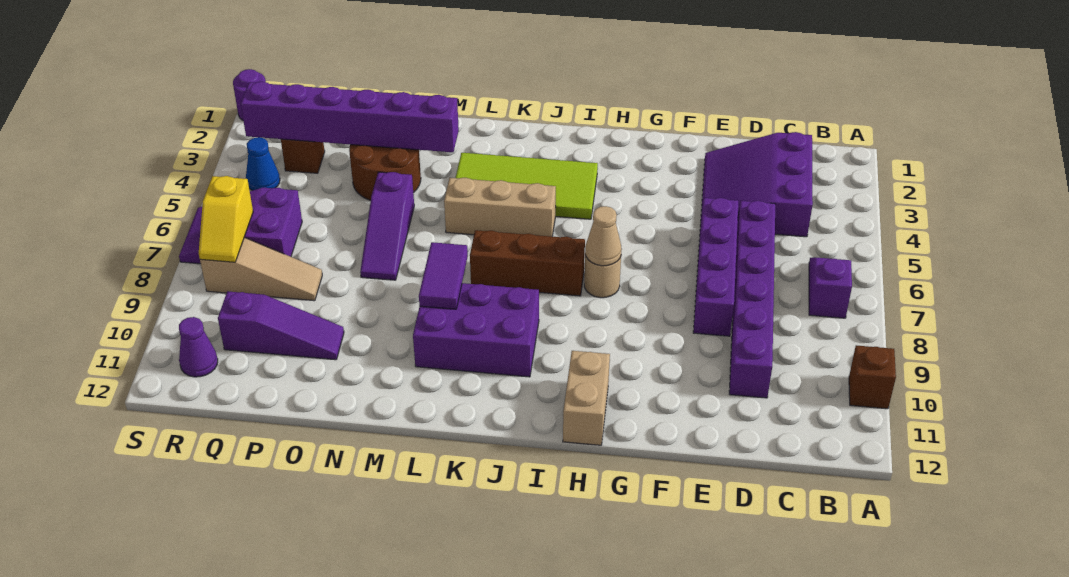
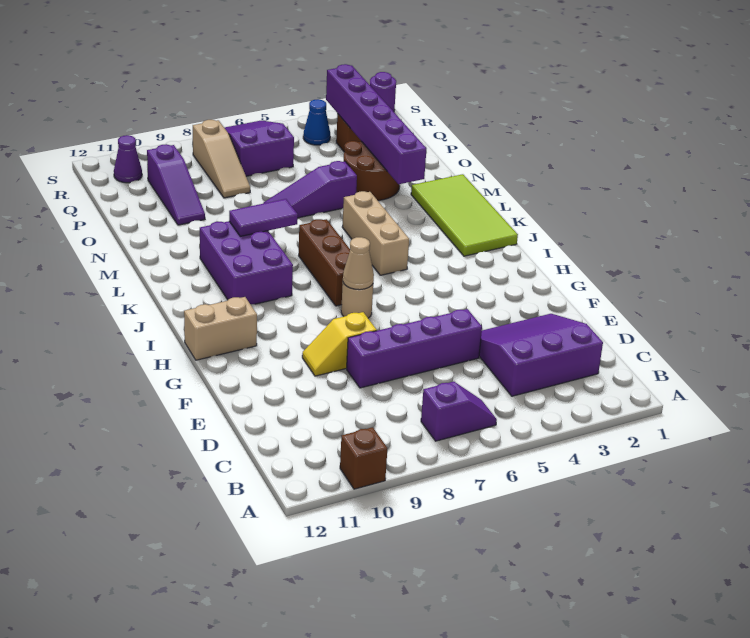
purple brick D5:D10 level 1 -> none
lime tile I3:L4 level 1 -> lime tile J1:M2 level 1
yellow slope R7:R8 level 2 top 7 -> yellow slope F8:F9 level 1 top 8

